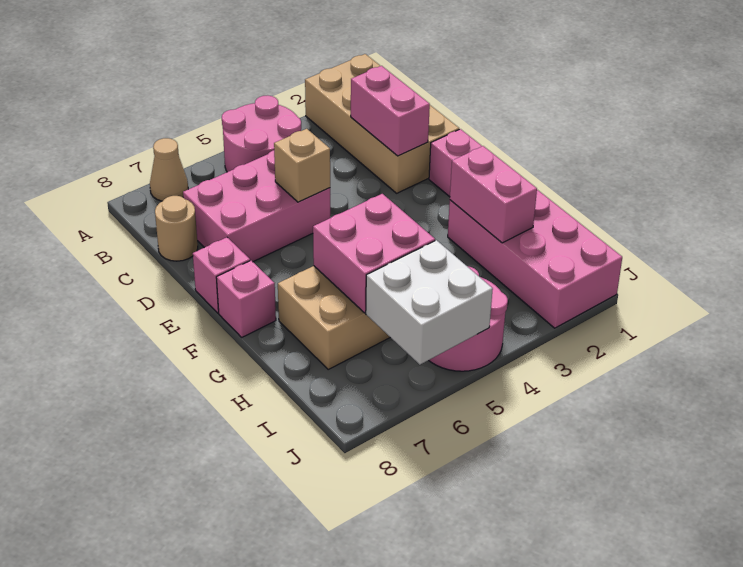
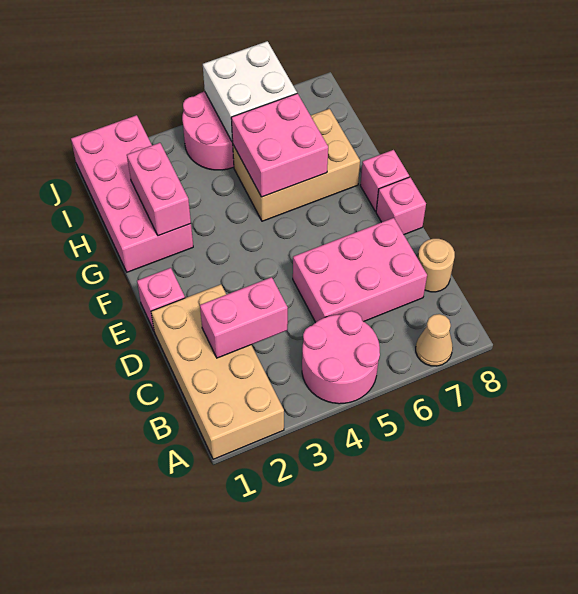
pink brick C2:D2 level 2 -> pink brick C2:C3 level 2
tan brick D5 level 2 -> none

